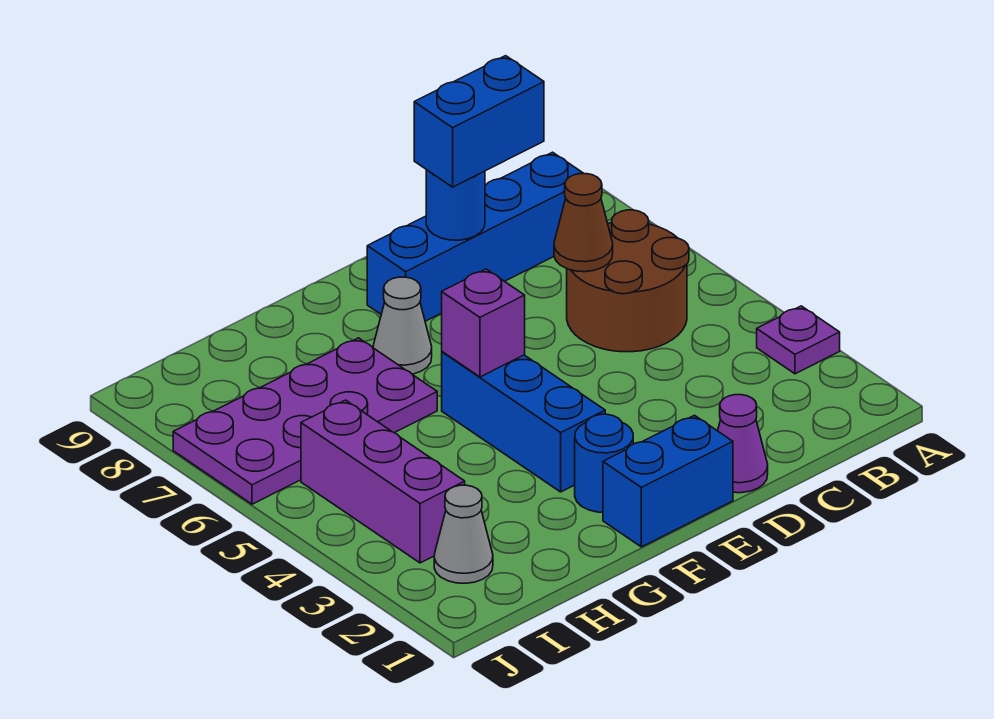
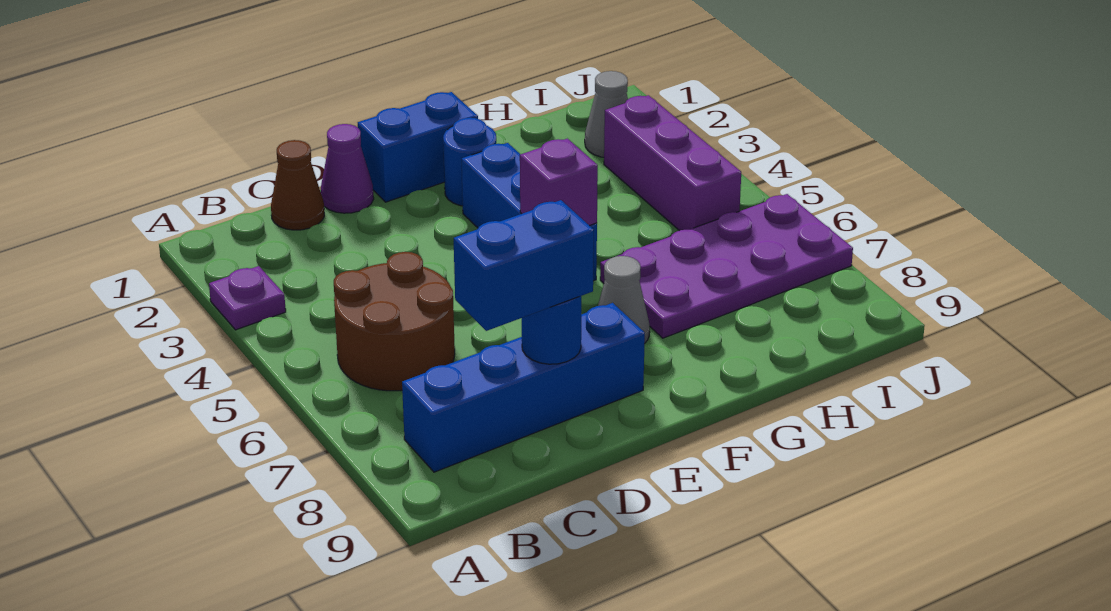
brown cone C6 level 2 -> brown cone C1 level 1

